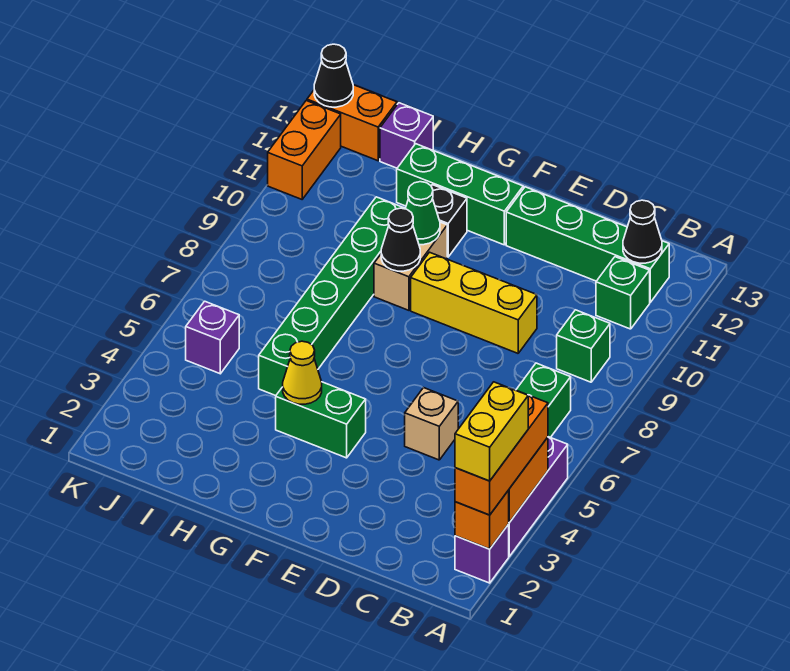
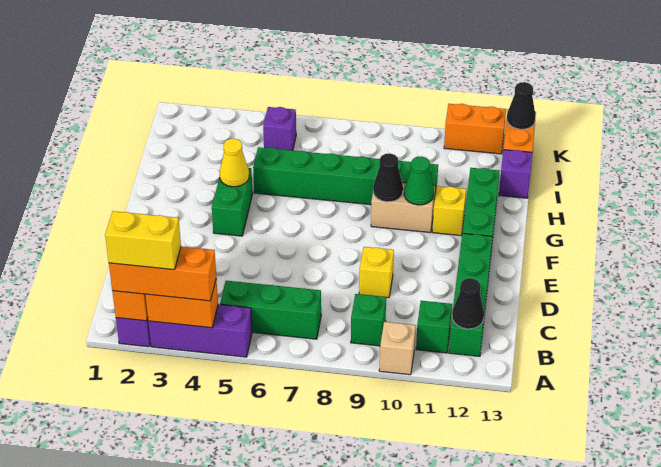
tan brick D5 level 1 -> tan brick A10 level 1
yellow brick D9:F9 level 1 -> yellow brick D9 level 1
black brick G11 level 1 -> yellow brick G11 level 1

